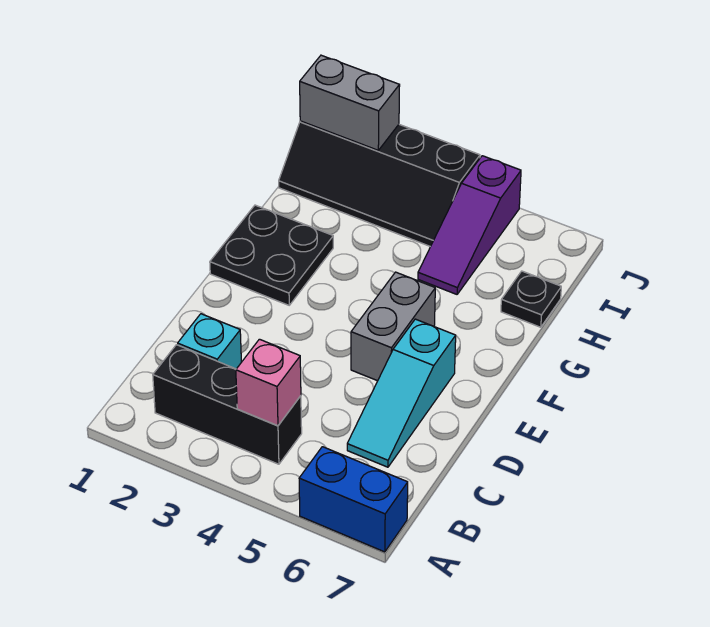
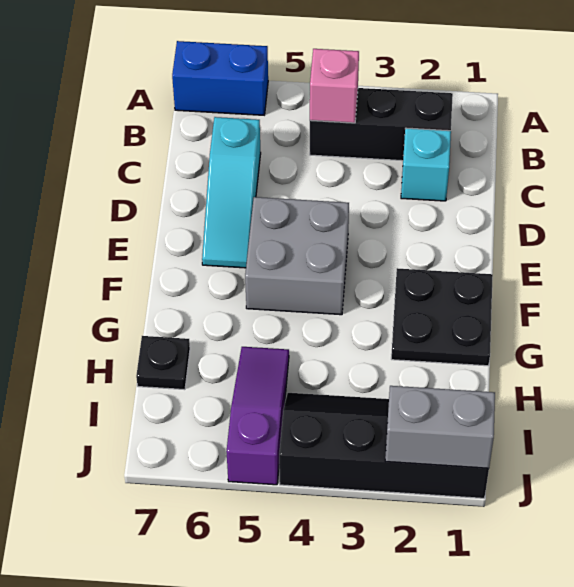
cyan slope C6:E6 level 1 top E -> cyan slope C6:E6 level 1 top C
grey brick E5:F5 level 1 -> grey brick E4:F5 level 1

